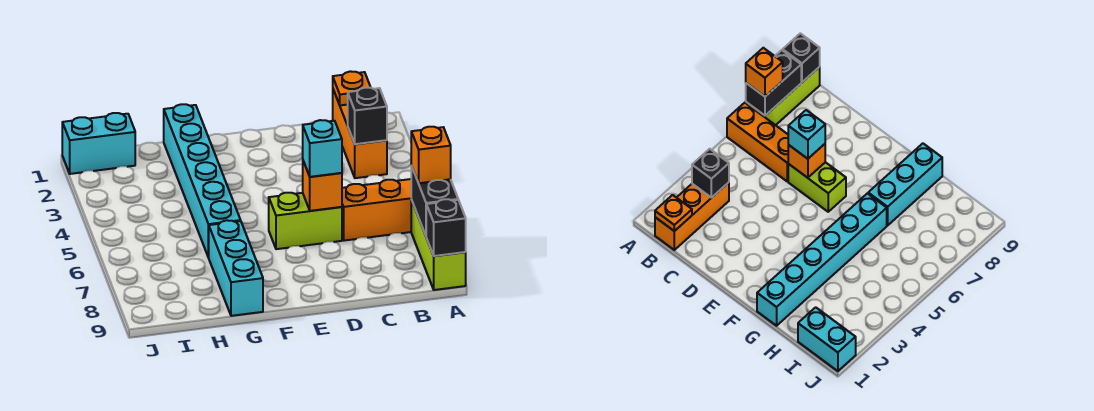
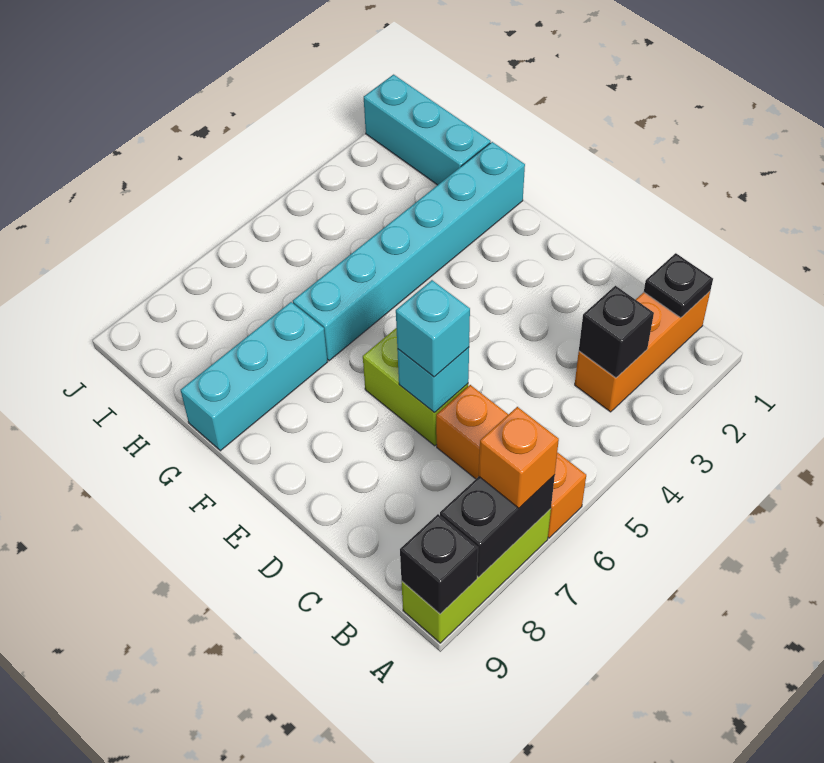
orange plate B1 level 2 -> black plate B1 level 2
orange brick D6 level 2 -> cyan brick D6 level 2
cyan brick I1:J1 level 1 -> cyan brick H1:J1 level 1

